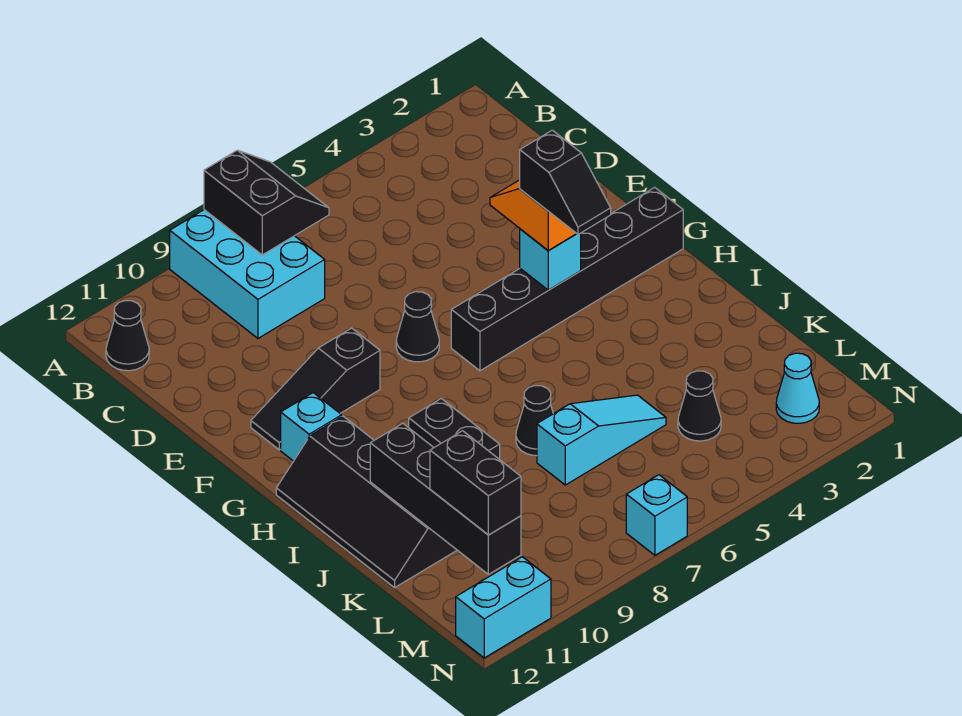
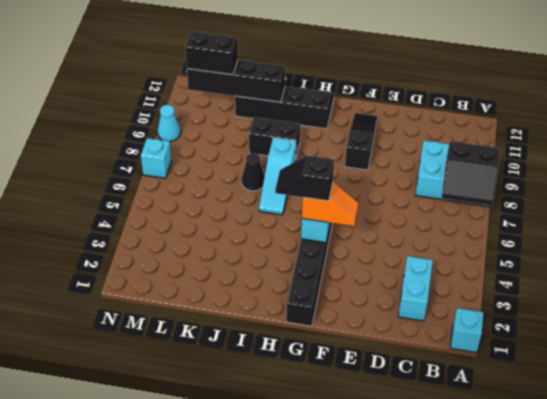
black cone B12 level 1 -> none
black cone F7 level 1 -> none
cyan brick G11 level 1 -> cyan brick A1 level 1
cyan slope K5:K7 level 1 top 7 -> cyan slope I6:I8 level 1 top 8
black cone L4 level 1 -> none
cyan cone M2 level 1 -> cyan cone N9 level 1
cyan brick N11:N12 level 1 -> cyan brick C2:C3 level 1

